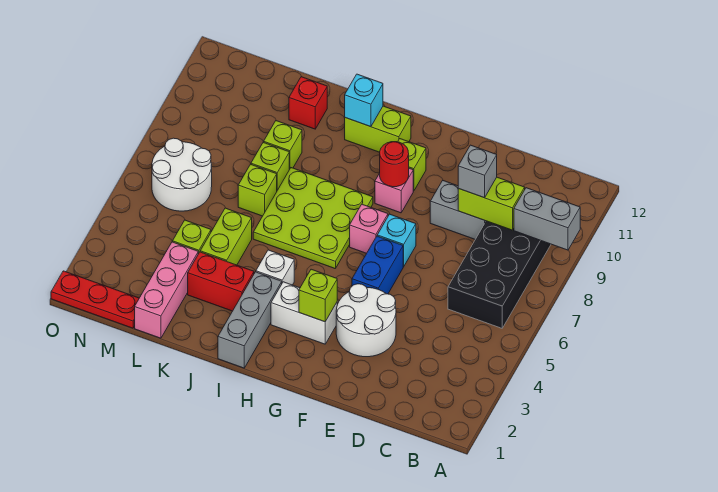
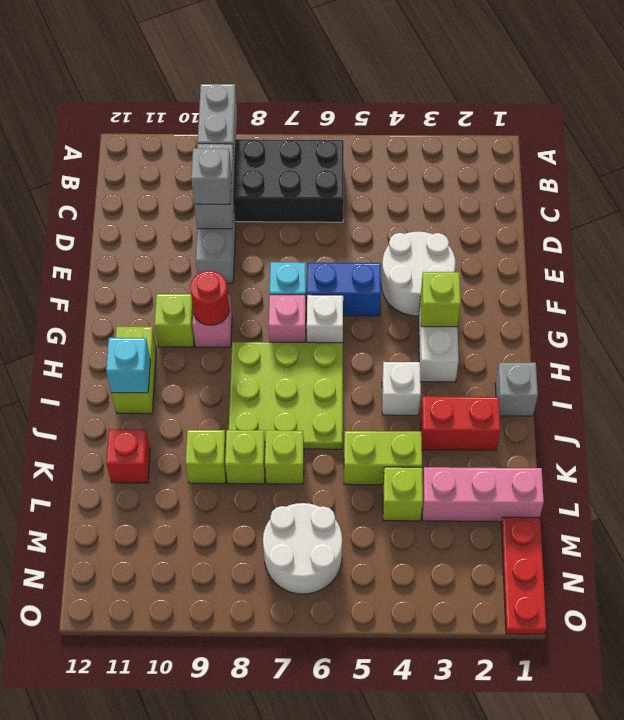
lime brick C9:D9 level 2 -> grey brick C9:D9 level 2
none -> white brick G6 level 1
grey brick I1:I3 level 1 -> grey brick I1 level 1
red brick J3:K3 level 1 -> red brick J2:J3 level 1

